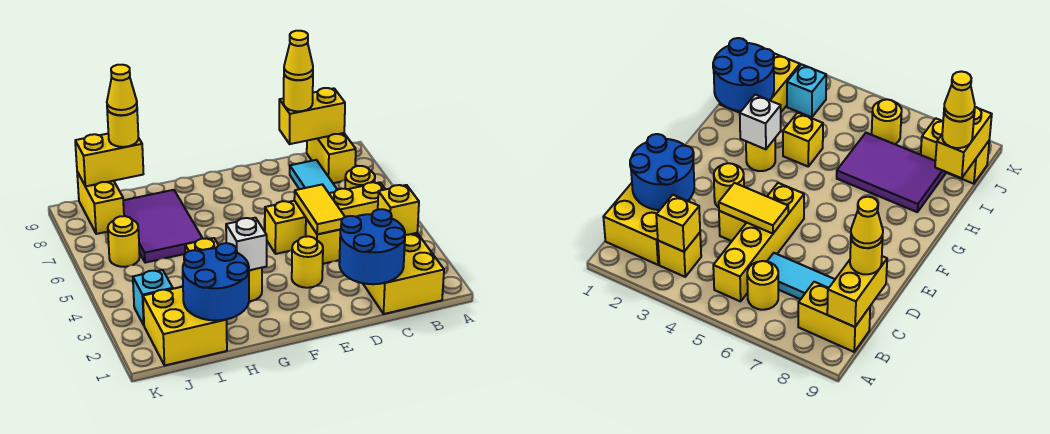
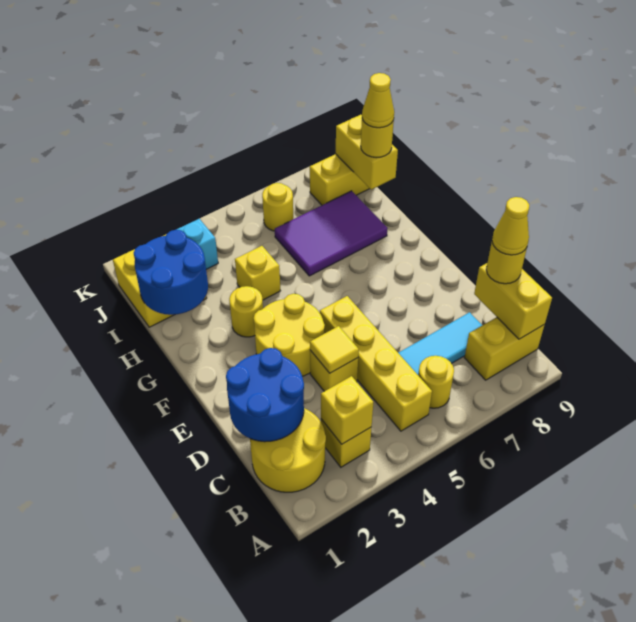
yellow brick B1:C2 level 1 -> yellow round brick B1:C2 level 1
yellow tile D4:D5 level 2 -> yellow tile D4 level 2
yellow round brick E3 level 1 -> yellow round brick E3:F4 level 1
white brick G3 level 2 -> none

